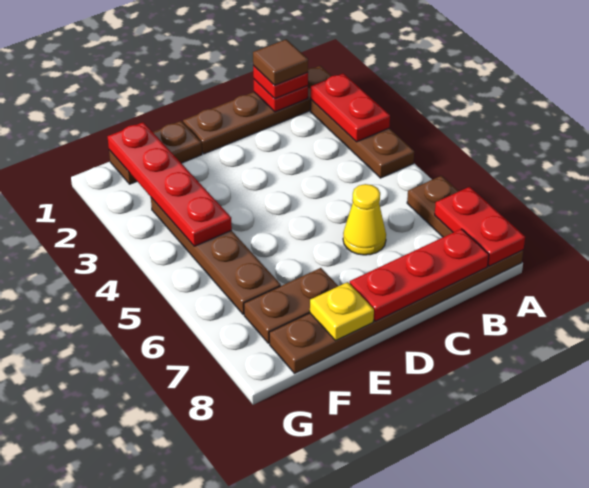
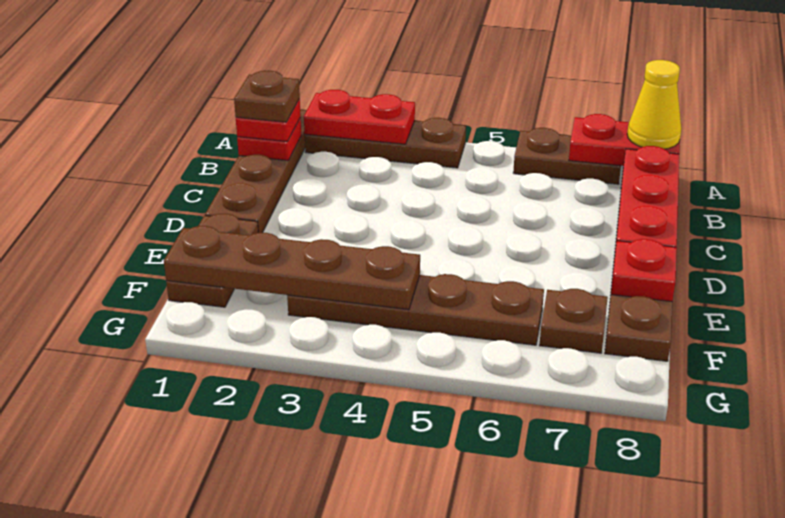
brown tile B1 level 4 -> brown plate B1 level 4
yellow cone C6 level 1 -> yellow cone A8 level 3
brown plate E7:F7 level 1 -> brown plate F7 level 1
yellow plate E8 level 2 -> red plate E8 level 2
red plate F1:F4 level 2 -> brown plate F1:F4 level 2

